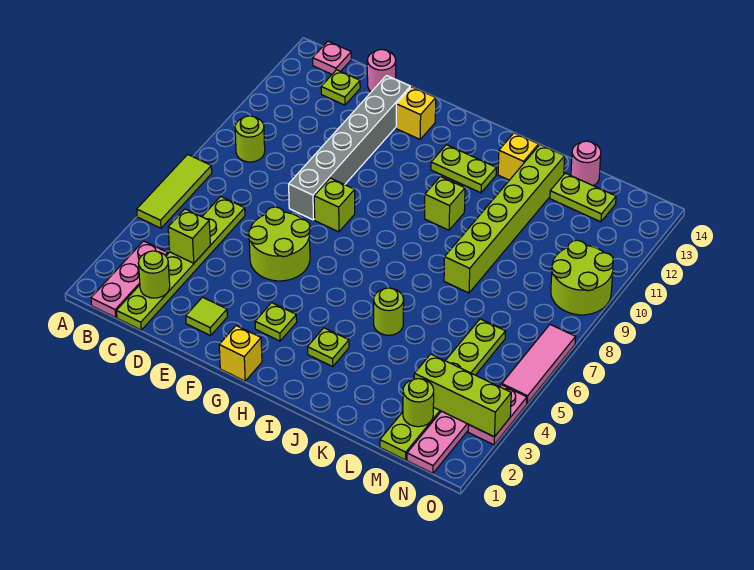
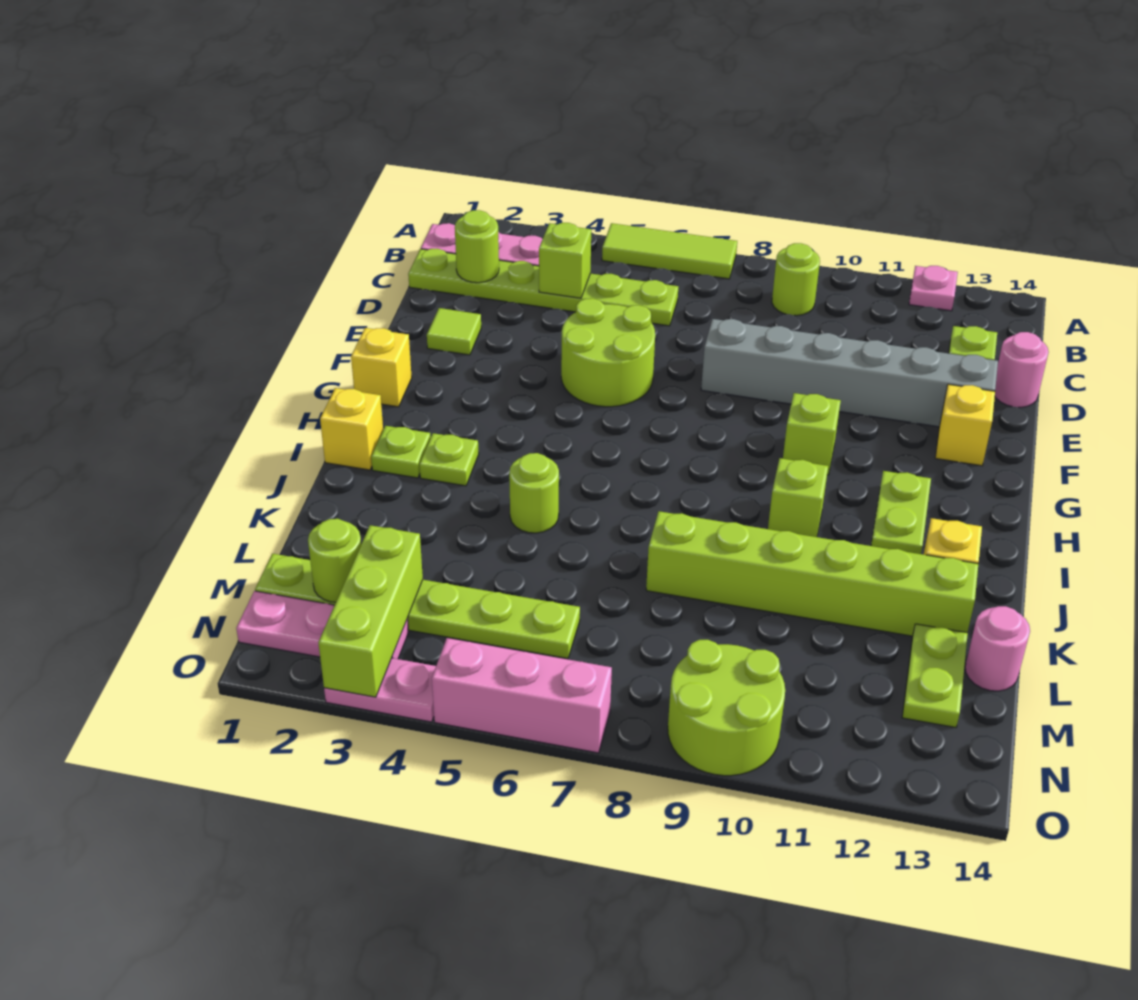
pink plate B14 level 1 -> pink plate A12 level 1
lime brick F8 level 1 -> lime brick G10 level 1
lime plate G3 level 1 -> lime plate I2 level 1
none -> yellow brick I1 level 1
pink tile O5:O7 level 1 -> pink brick O5:O7 level 1

